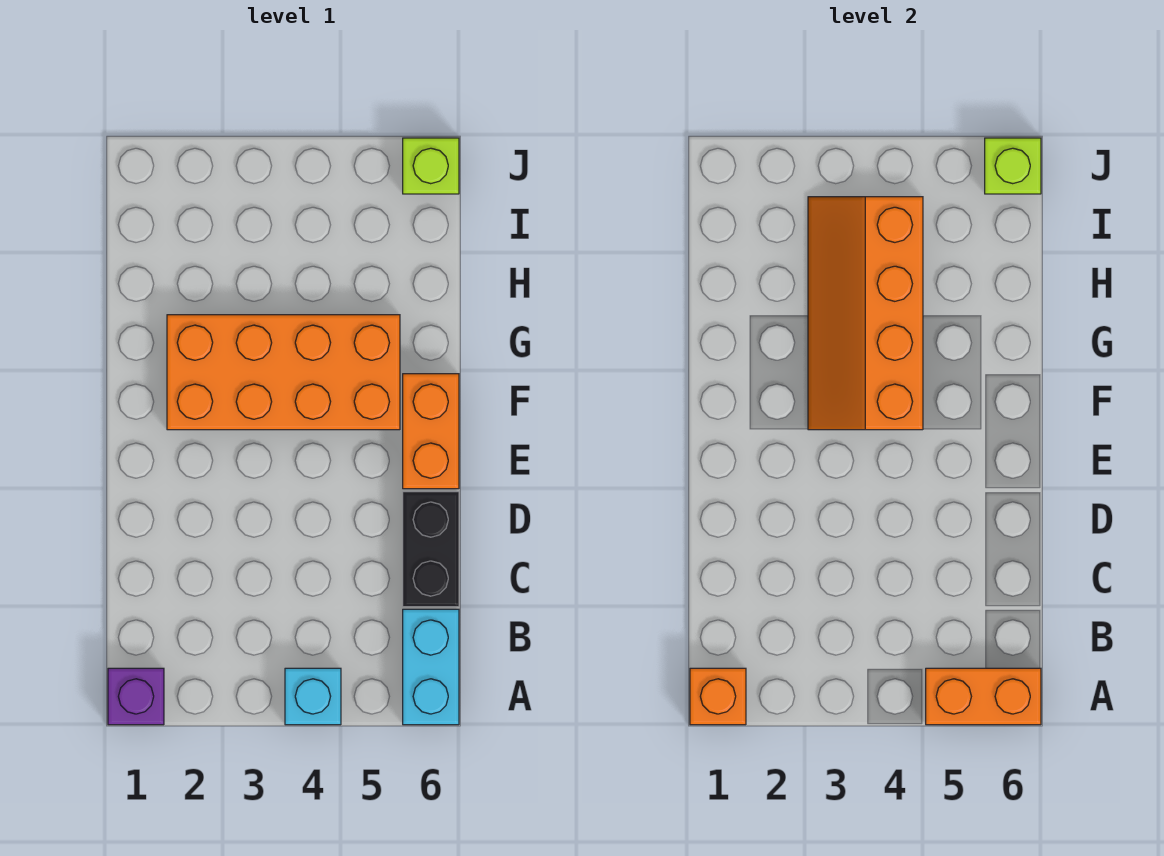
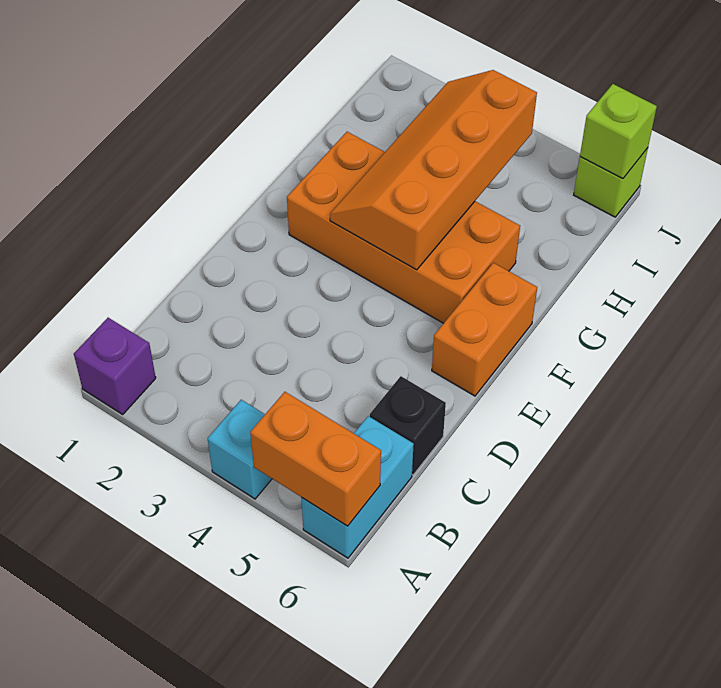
orange brick A1 level 2 -> none
black brick C6:D6 level 1 -> black brick C6 level 1

